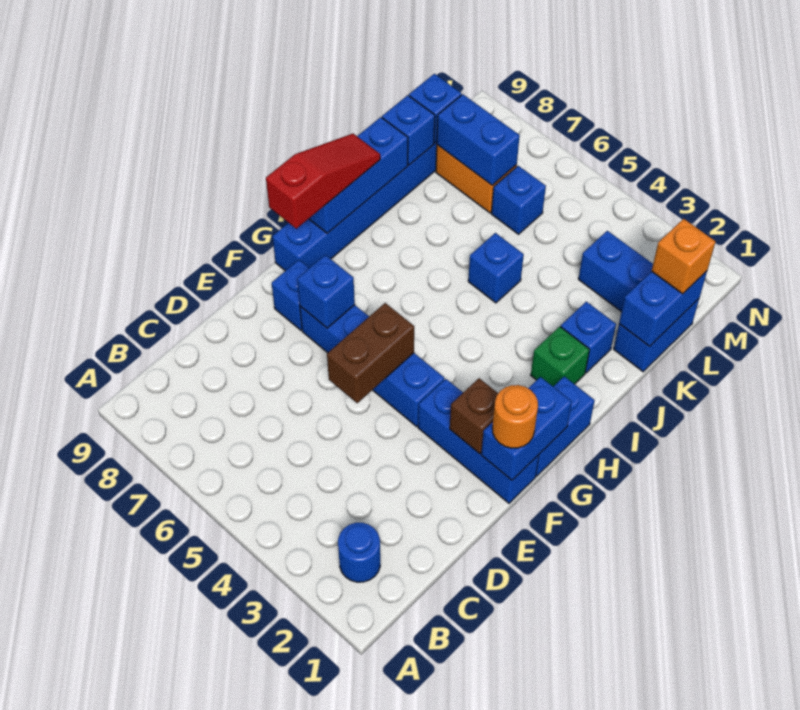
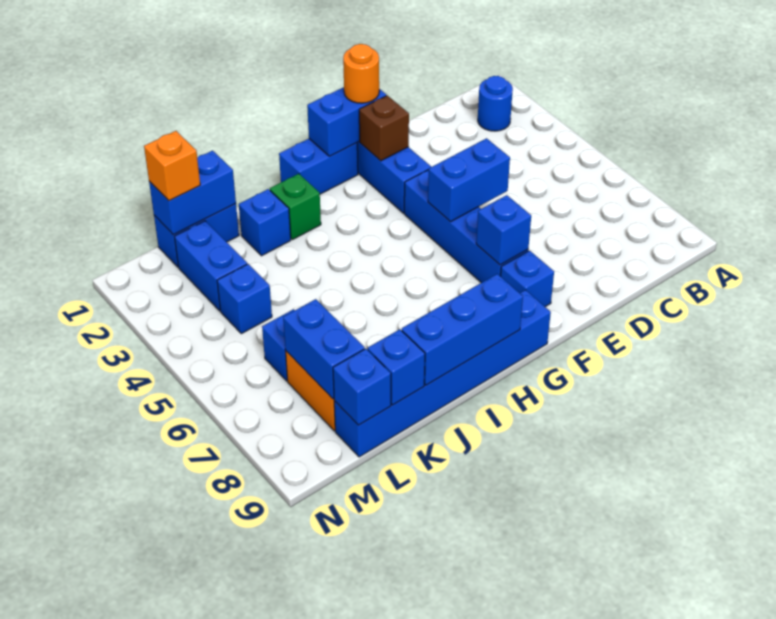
brown brick E5:F5 level 2 -> blue brick E5:F5 level 2
red slope G9:I9 level 3 top G -> none
blue brick J5 level 1 -> blue brick L4 level 1

